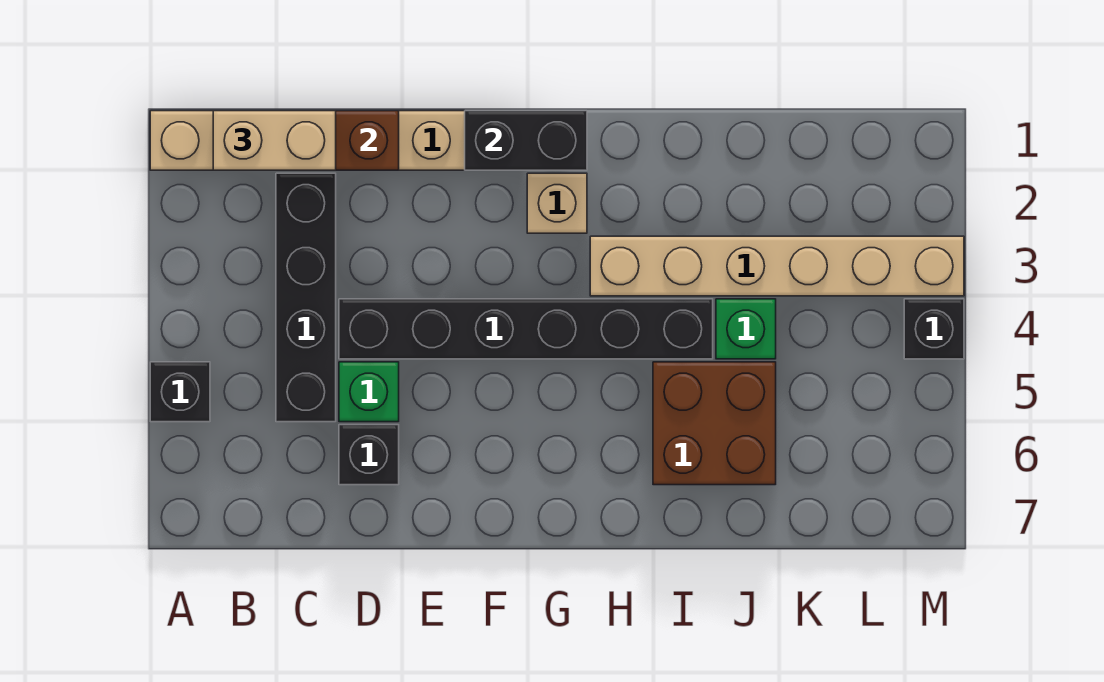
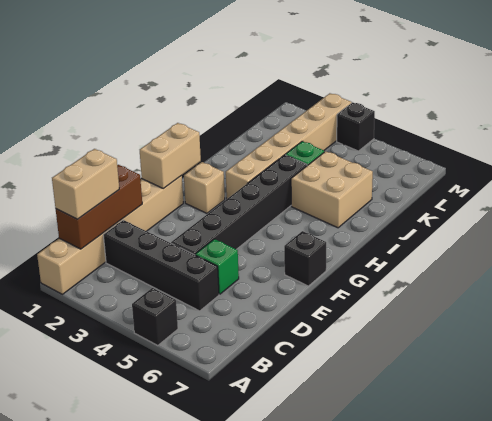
black brick D6 level 1 -> black brick F7 level 1
black brick F1:G1 level 2 -> tan brick F1:G1 level 2
brown brick I5:J6 level 1 -> tan brick I5:J6 level 1

